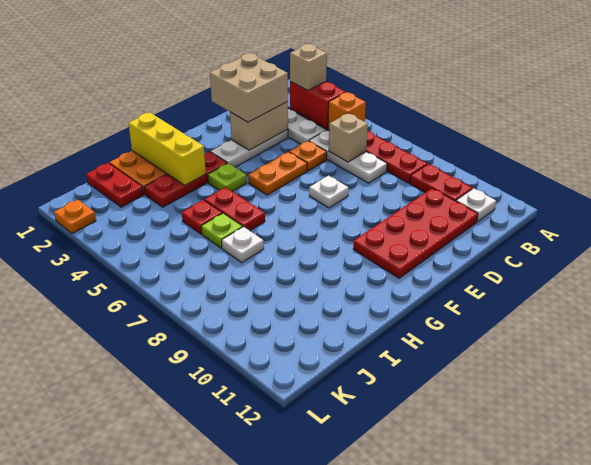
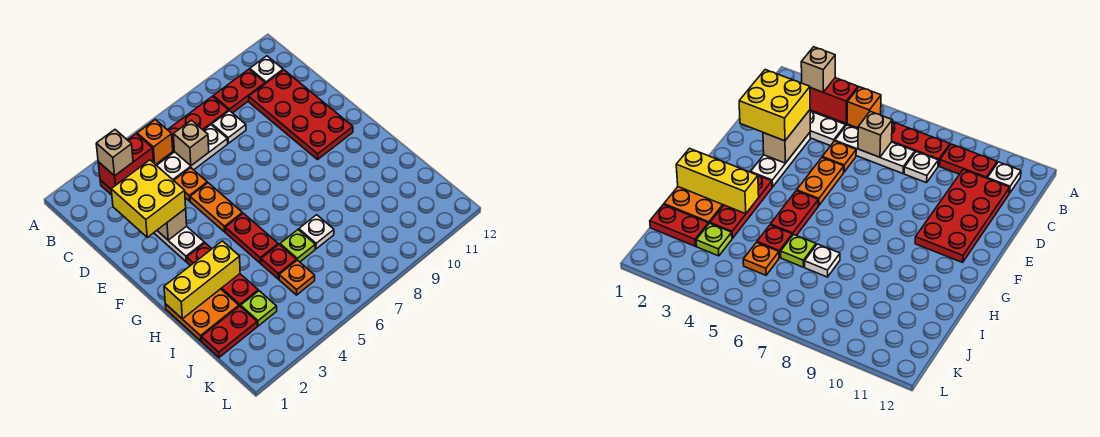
tan brick D2:E3 level 3 -> yellow brick D2:E3 level 3
white plate E7 level 1 -> white plate C8 level 1
lime plate G4 level 1 -> lime plate J3 level 1
red plate H5:H6 level 1 -> red plate G5:H5 level 1
orange plate L2 level 1 -> orange plate J5 level 1

